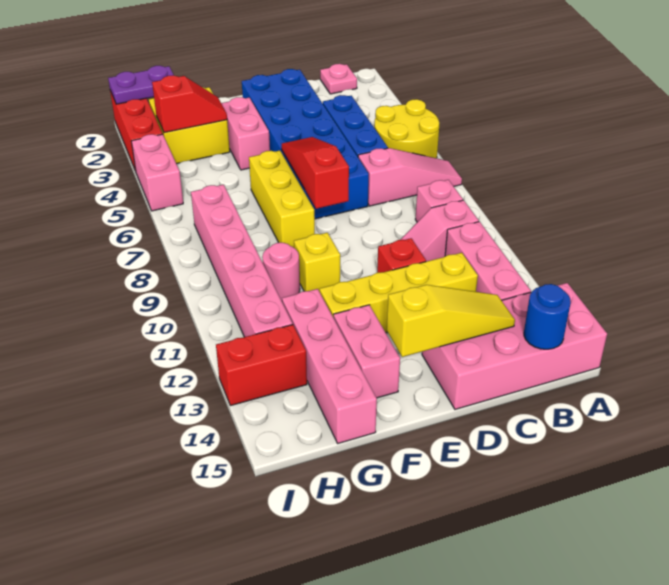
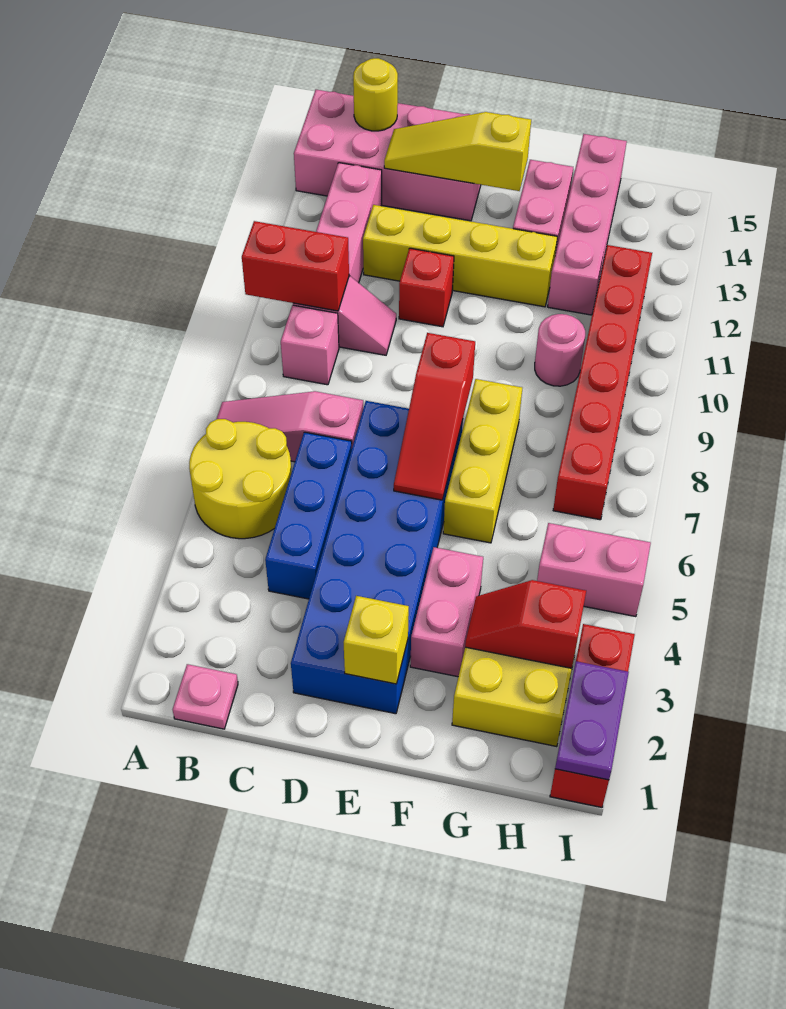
blue round brick B15 level 2 -> yellow round brick B15 level 2
yellow brick F10 level 1 -> yellow brick E2 level 2
purple plate H1:I1 level 2 -> purple plate I1:I2 level 2
pink brick H7:H12 level 1 -> red brick H7:H12 level 1
red brick H13:I13 level 1 -> red brick A10:B10 level 2
pink brick I4:I5 level 1 -> pink brick H5:I5 level 1

